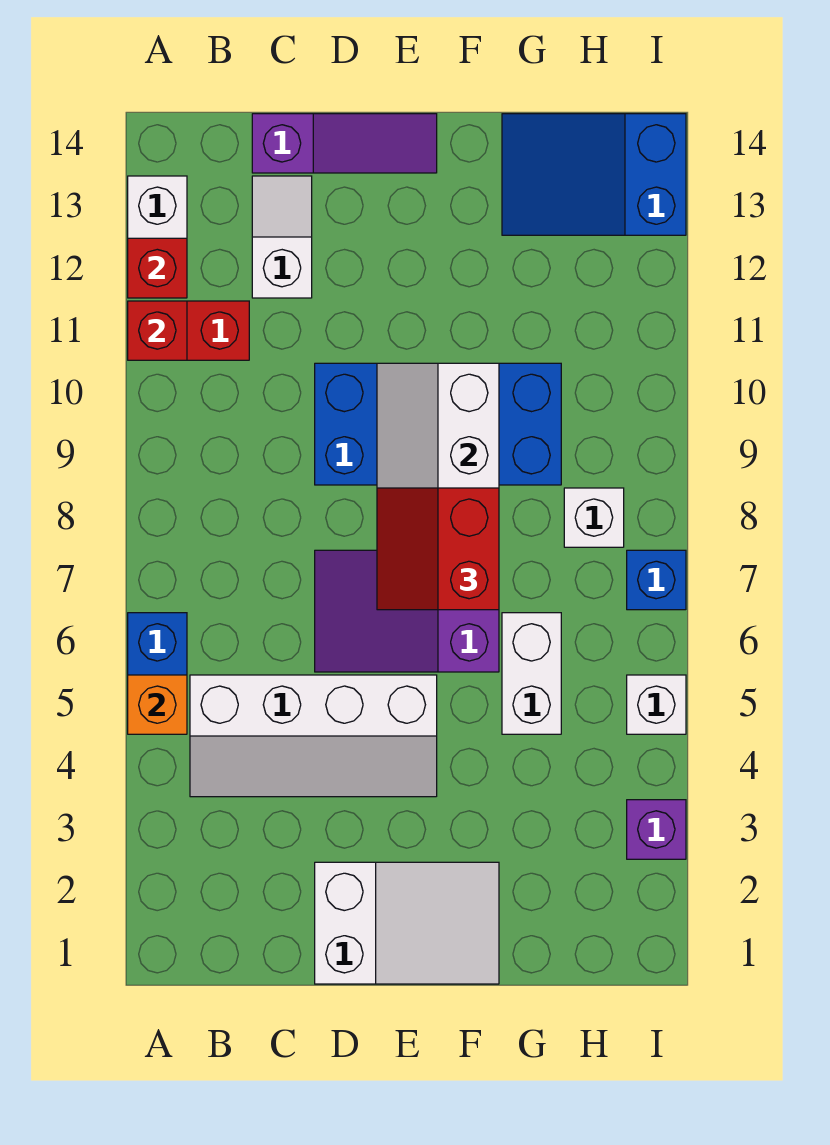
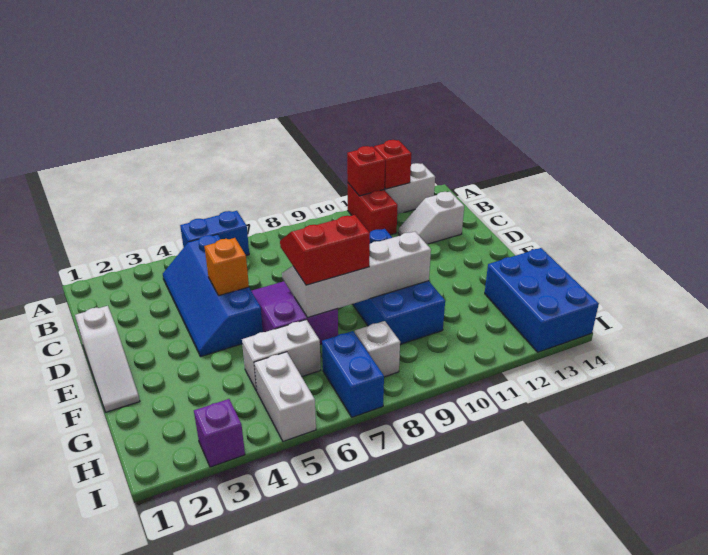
orange brick A5 level 2 -> orange brick D5 level 2
white slope B4:E5 level 1 top 5 -> blue slope B4:E5 level 1 top 5
white slope C12:C13 level 1 top 12 -> white slope C12:C13 level 1 top 13
purple slope C14:E14 level 1 top C -> none
white slope D1:F2 level 1 top D -> white slope D1:F1 level 1 top D
blue slope G13:I14 level 1 top I -> blue brick G13:I14 level 1
white brick I5 level 1 -> white brick H5:I5 level 1
blue brick I7 level 1 -> blue brick H7:I7 level 1

